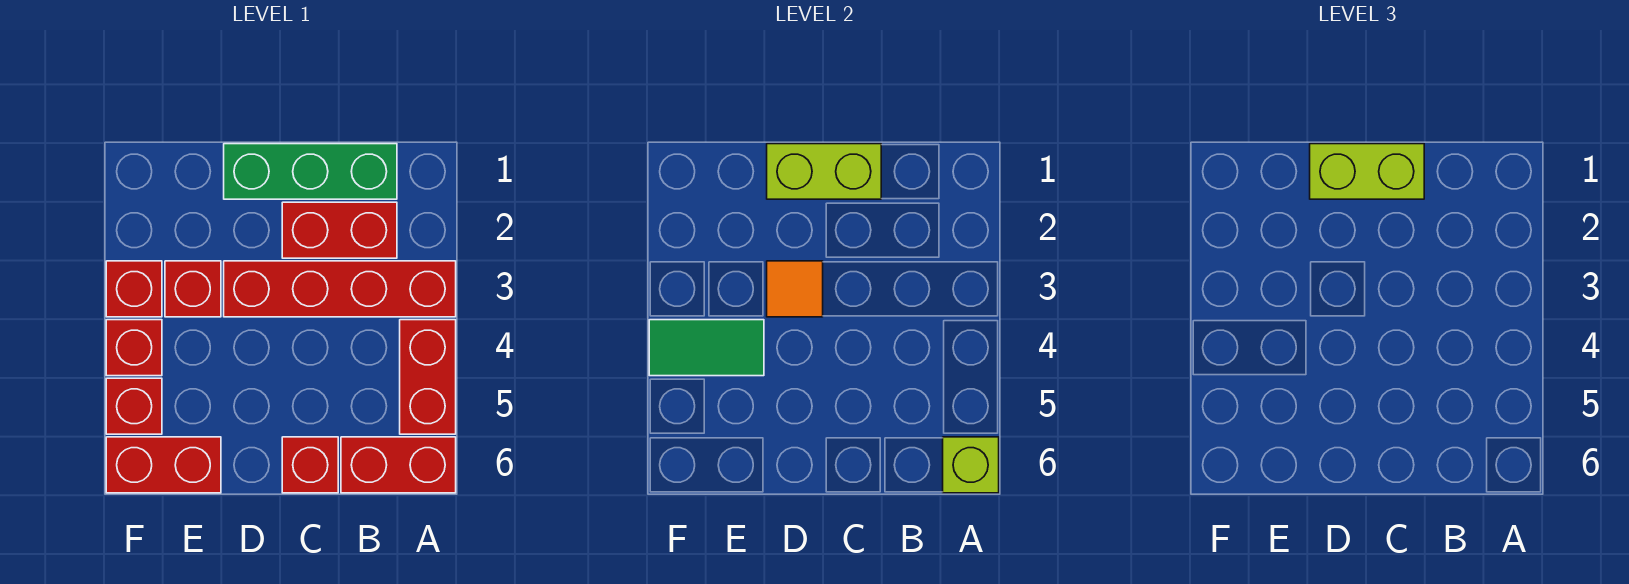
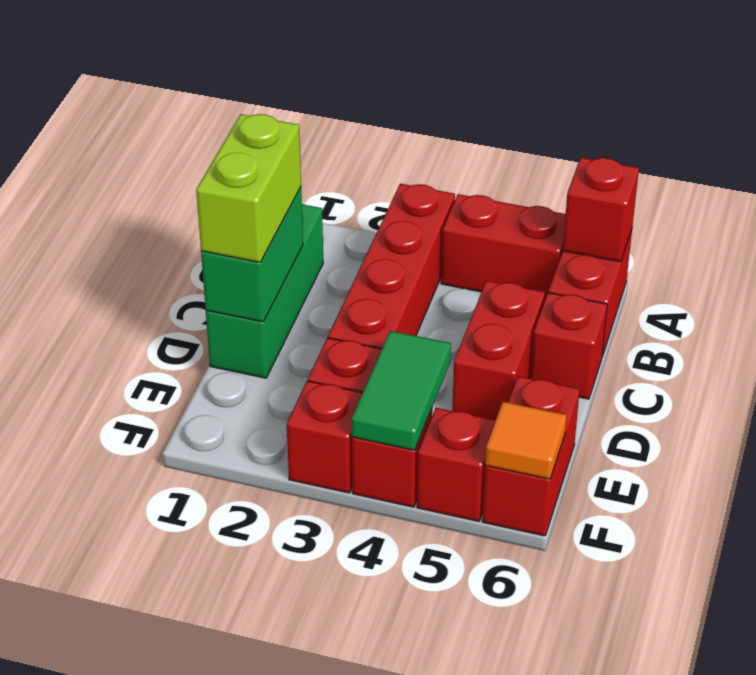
lime brick A6 level 2 -> red brick A6 level 2
red brick B2:C2 level 1 -> red brick C5:D5 level 1
lime brick C1:D1 level 2 -> green brick C1:D1 level 2
orange tile D3 level 2 -> orange tile F6 level 2

